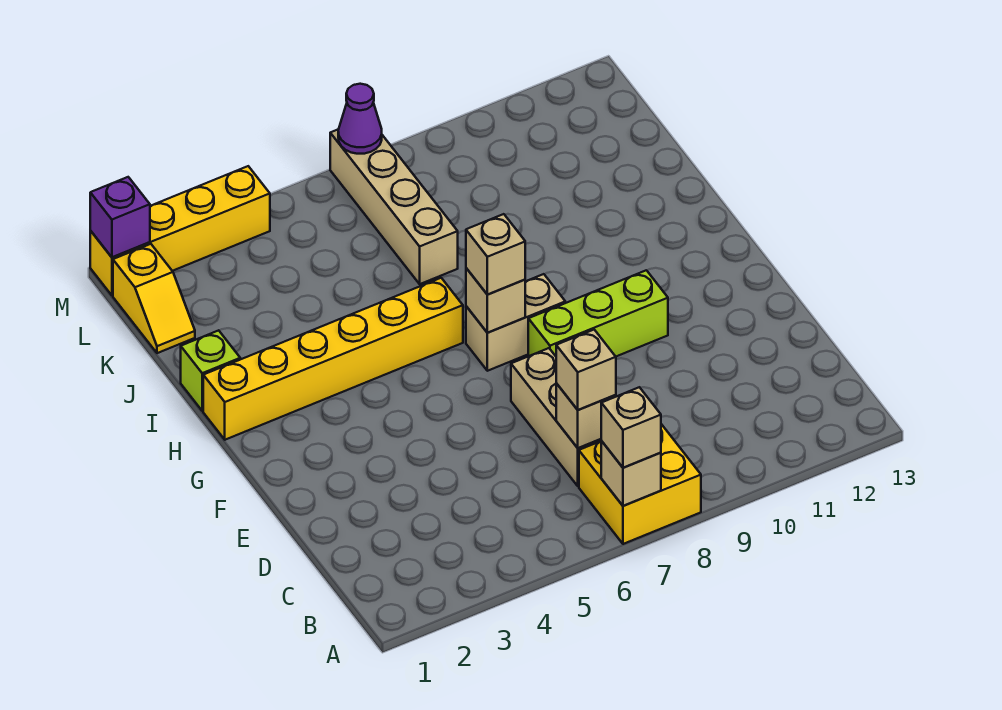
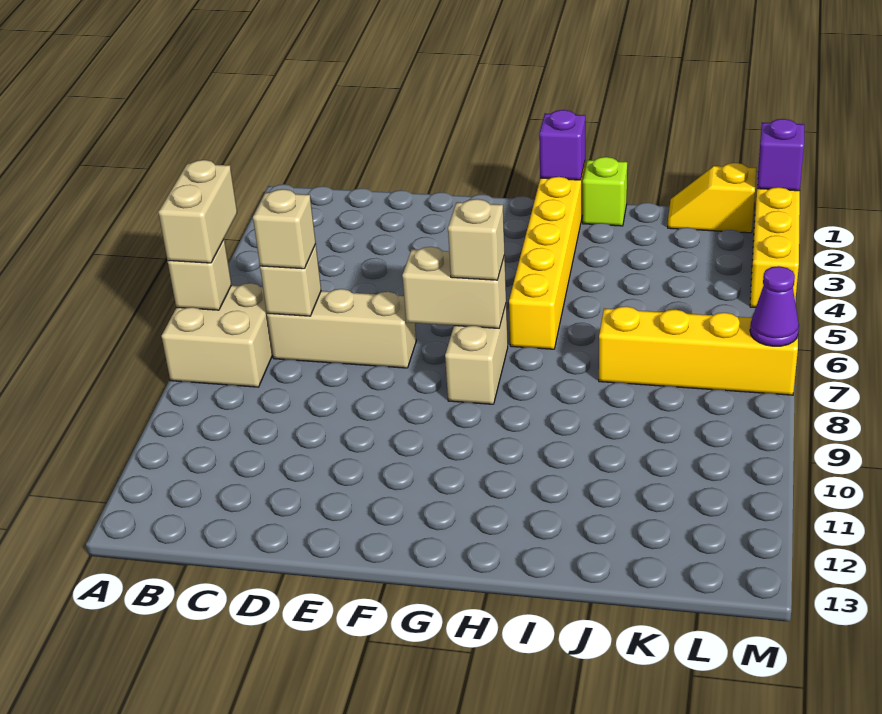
yellow brick A7:B8 level 1 -> tan brick A7:B8 level 1
tan brick A7 level 3 -> tan brick A6:A7 level 3
lime brick F8:F10 level 1 -> none
tan brick G7 level 2 -> tan brick F7:G7 level 2
none -> purple brick H1 level 2
tan brick J7:M7 level 1 -> yellow brick J7:M7 level 1

